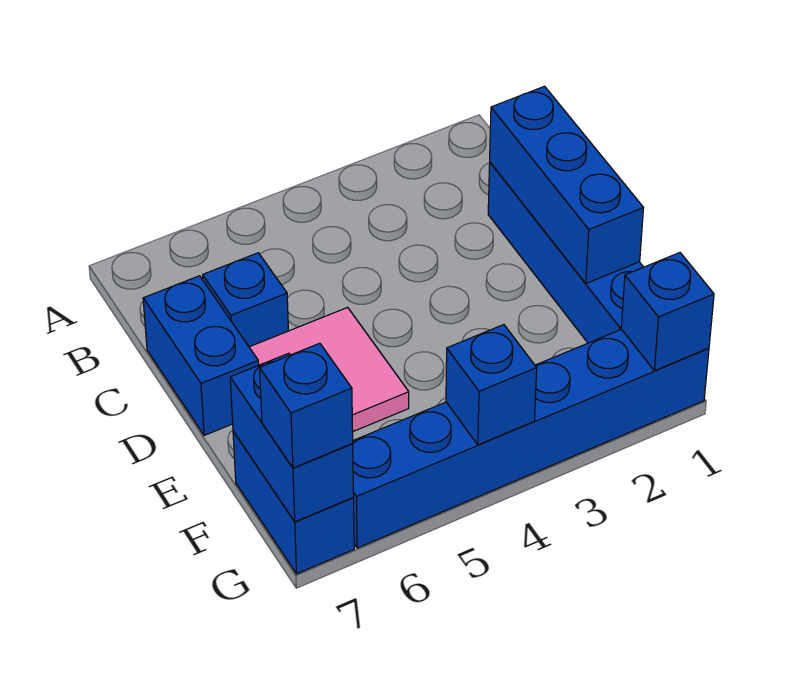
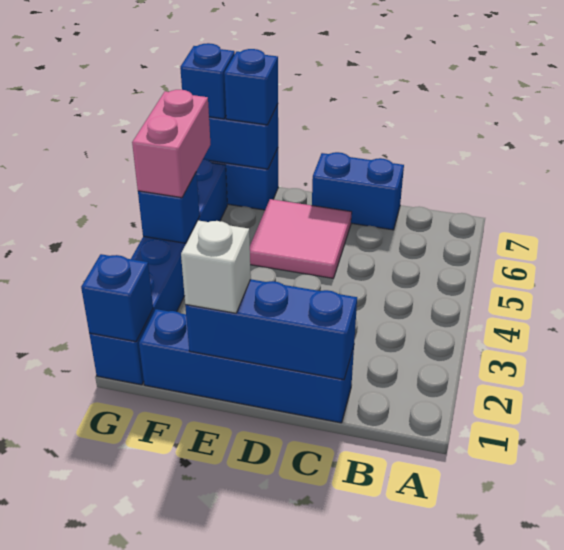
blue brick C6 level 1 -> blue brick F7 level 3
none -> white brick E1 level 3
none -> pink brick G4:G5 level 3

